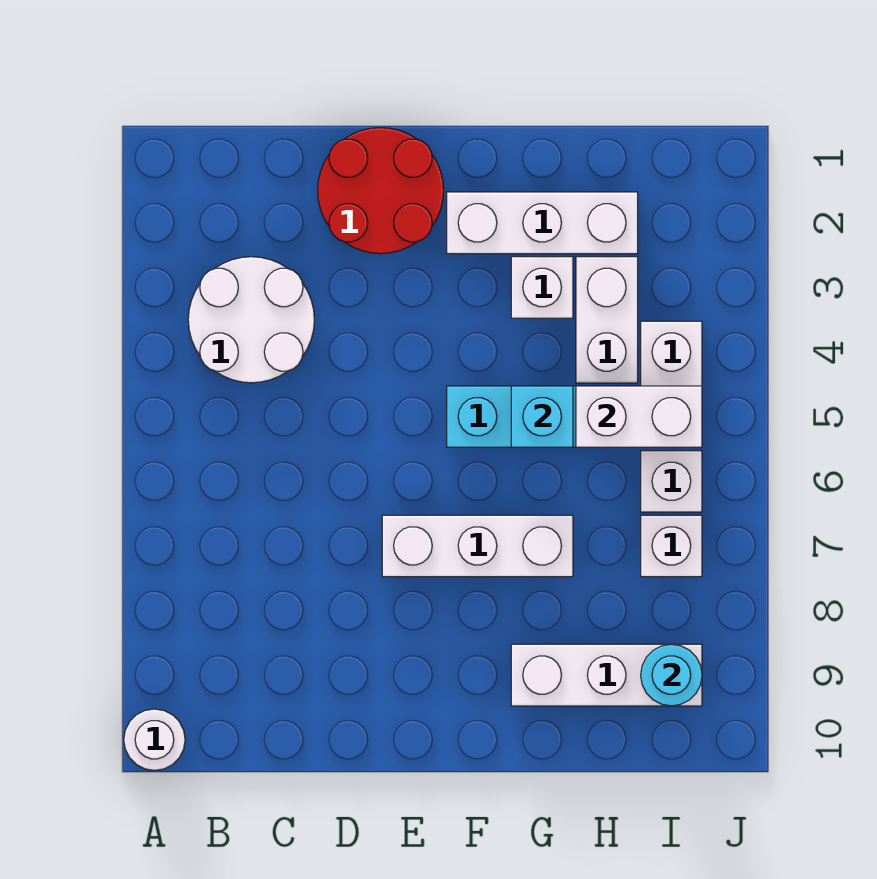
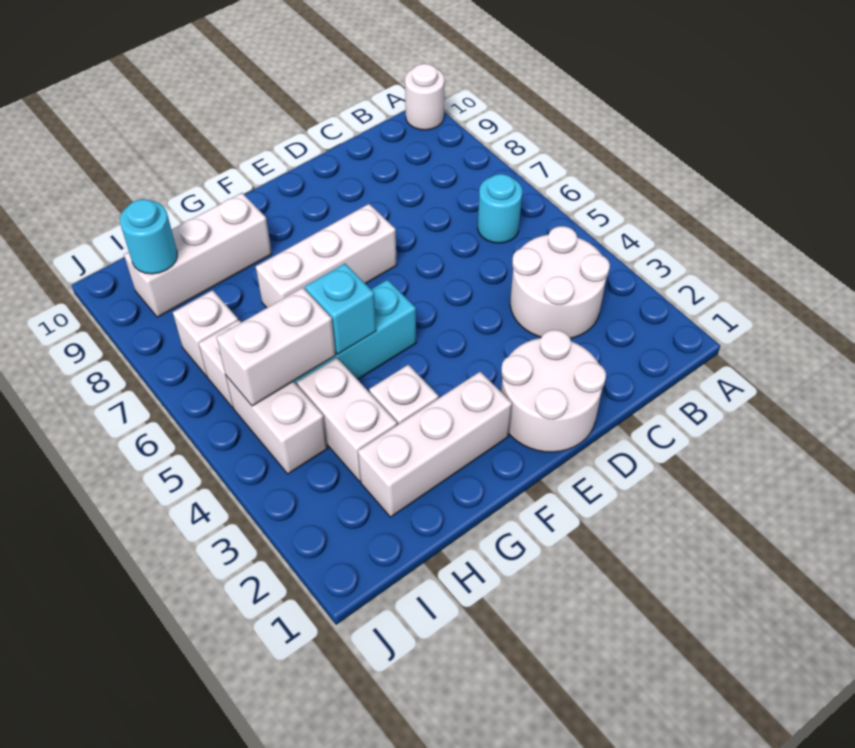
none -> cyan round brick B6 level 1
red round brick D1:E2 level 1 -> white round brick D1:E2 level 1

